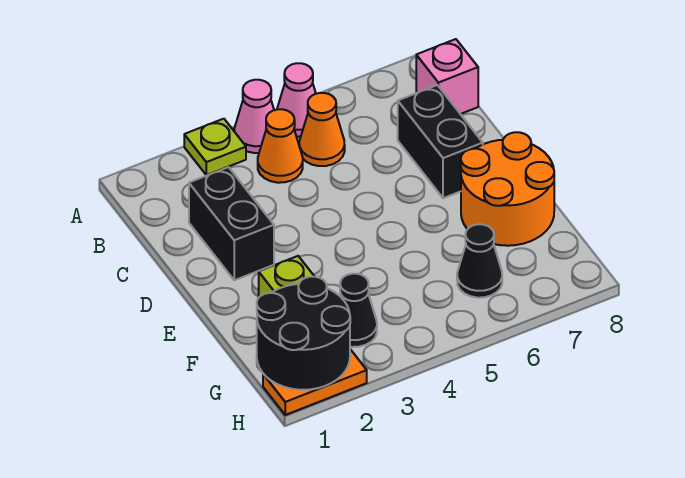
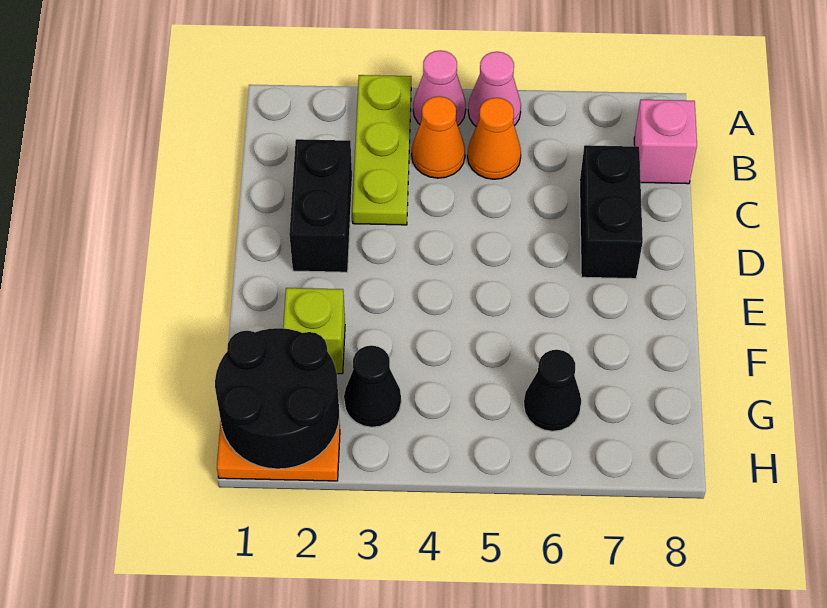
lime plate A3 level 1 -> lime plate A3:C3 level 1
orange round brick E7:F8 level 1 -> none

